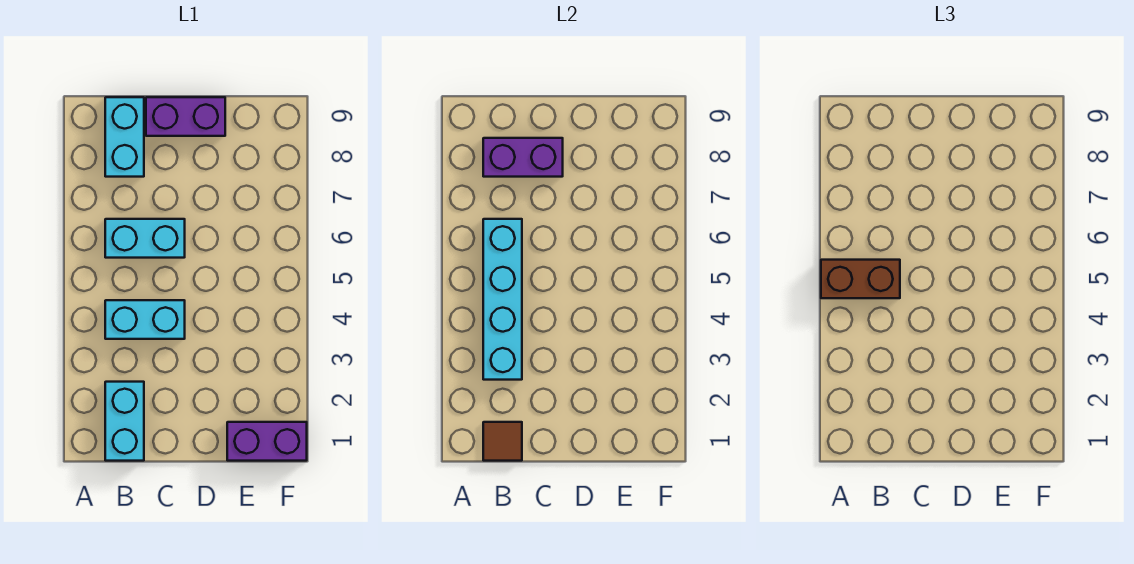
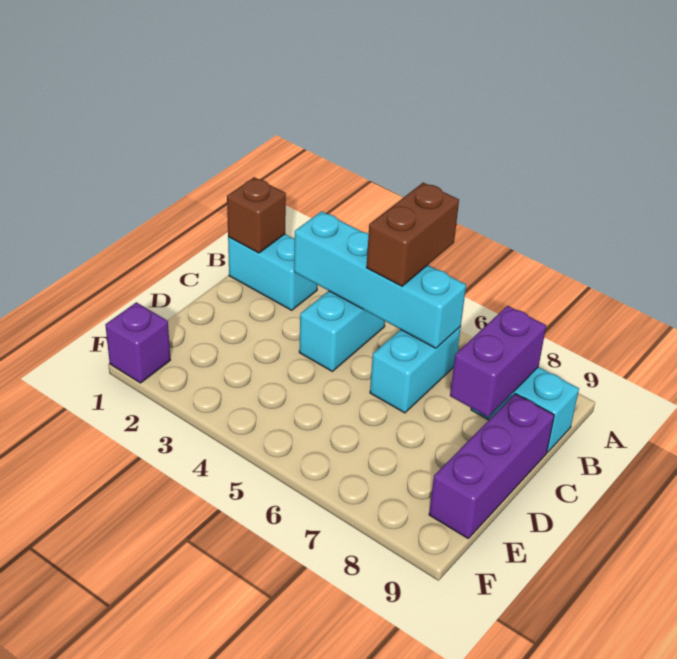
brown tile B1 level 2 -> brown brick B1 level 2
purple brick C9:D9 level 1 -> purple brick C9:E9 level 1
purple brick E1:F1 level 1 -> purple brick F1 level 1

